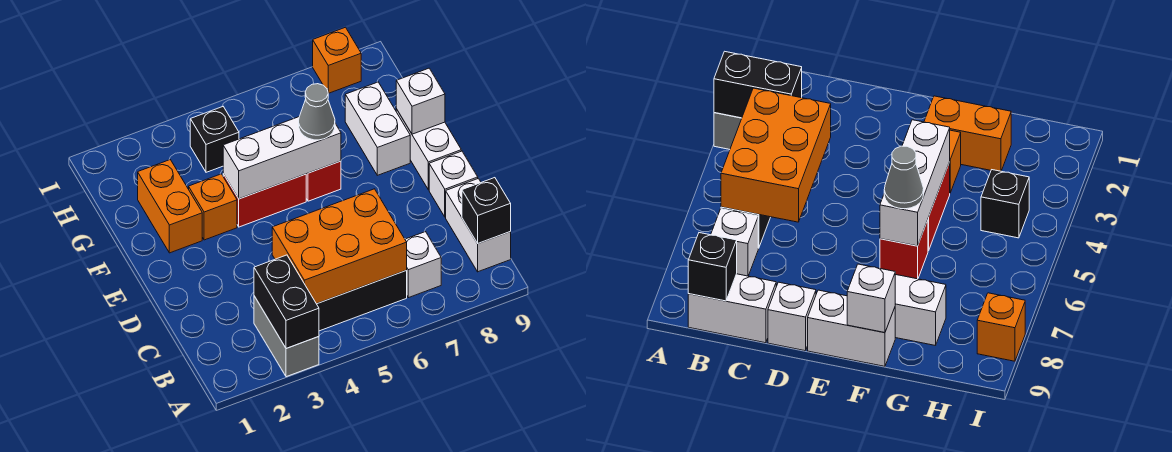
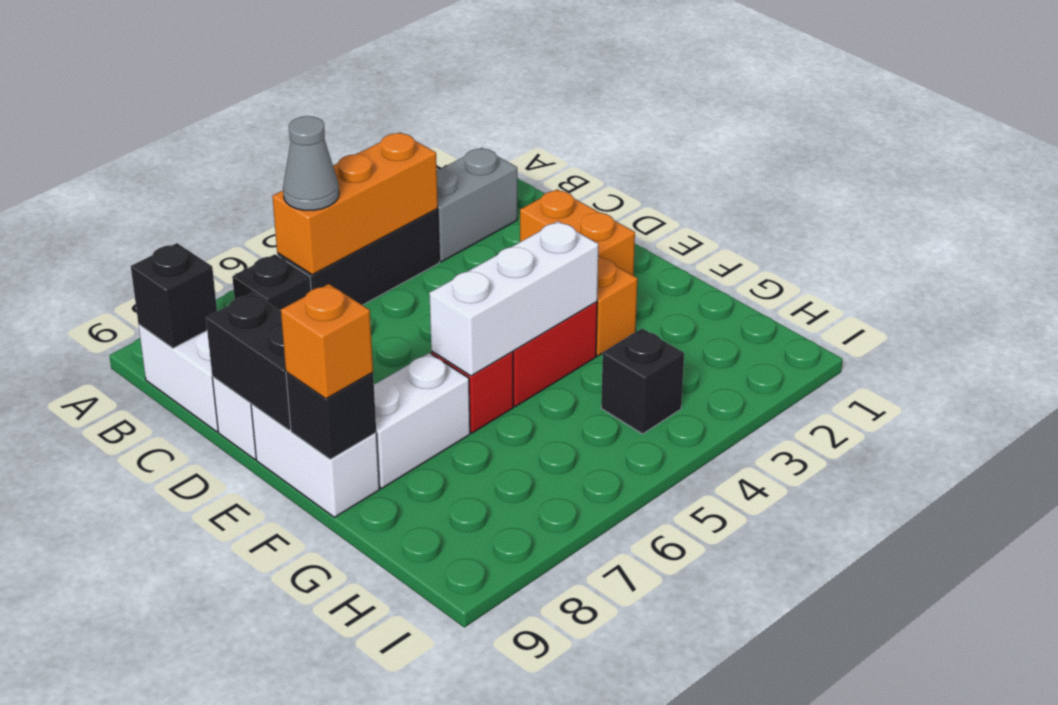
grey brick A3:B3 level 1 -> grey brick B2:B3 level 1
black brick A3:B3 level 2 -> black brick D9:E9 level 2
orange brick B4:C6 level 2 -> orange brick B4:B6 level 2
white brick B7 level 1 -> black brick B7 level 1
orange brick F2:G2 level 1 -> orange brick D2:E2 level 1
grey cone F6 level 3 -> grey cone B6 level 3
white brick F8:G8 level 1 -> white brick F7:F8 level 1
white brick F9 level 2 -> black brick F9 level 2
orange brick I8 level 1 -> orange brick F9 level 3

